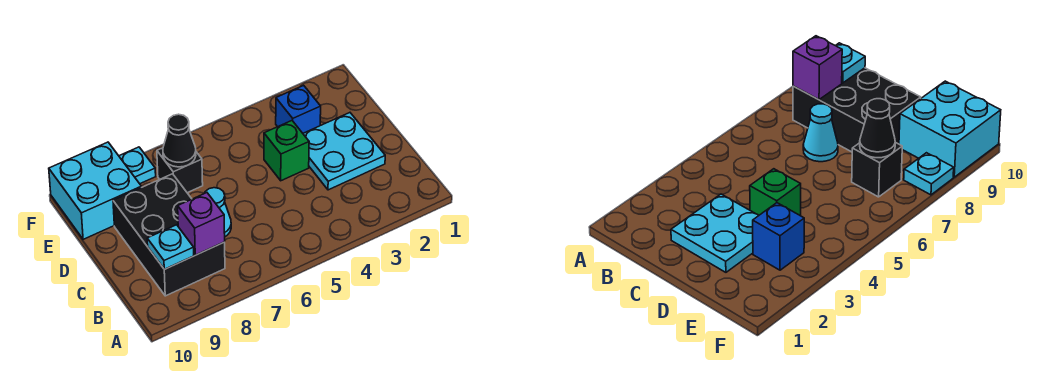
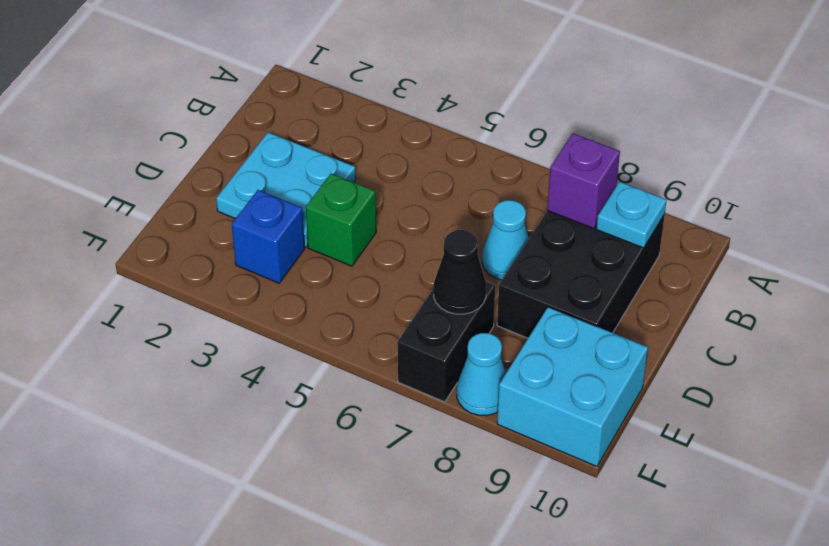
black brick E7 level 1 -> black brick E7:F7 level 1
cyan plate F8 level 1 -> cyan cone F8 level 1

